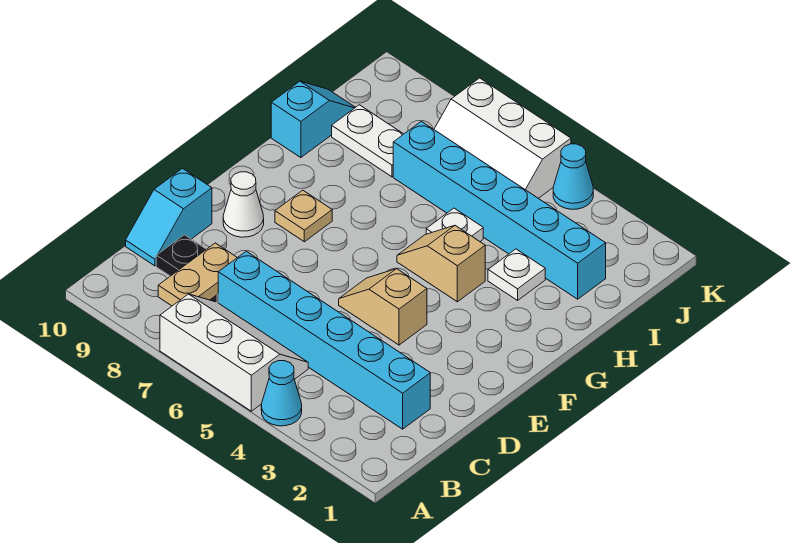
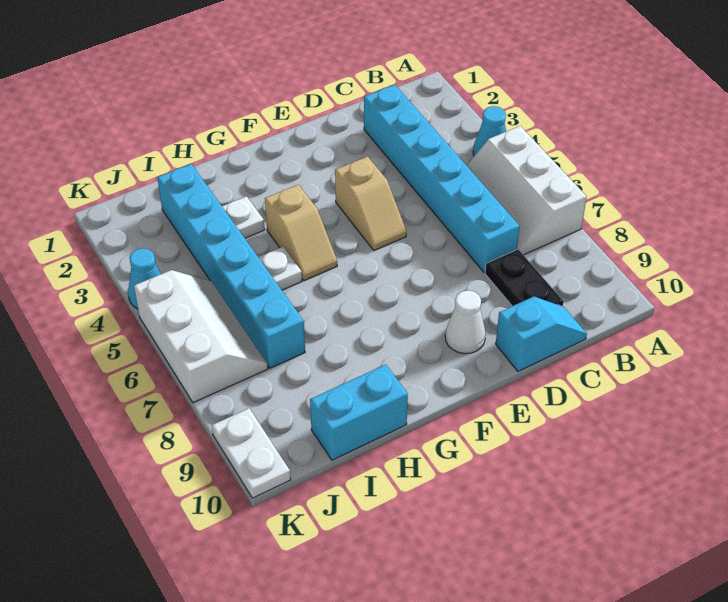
tan plate B8:C8 level 2 -> none
tan plate F8 level 1 -> none
cyan slope H10:I10 level 1 top H -> cyan brick H10:I10 level 1
white plate I8:I9 level 1 -> white plate K9:K10 level 1

